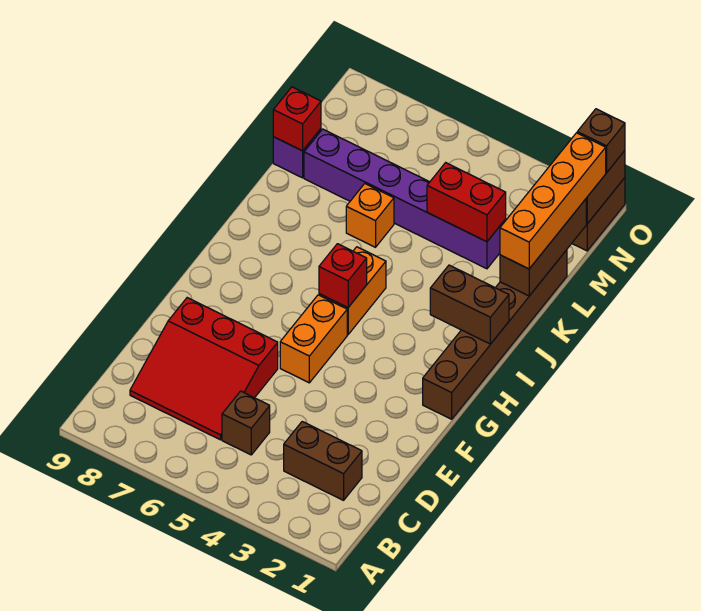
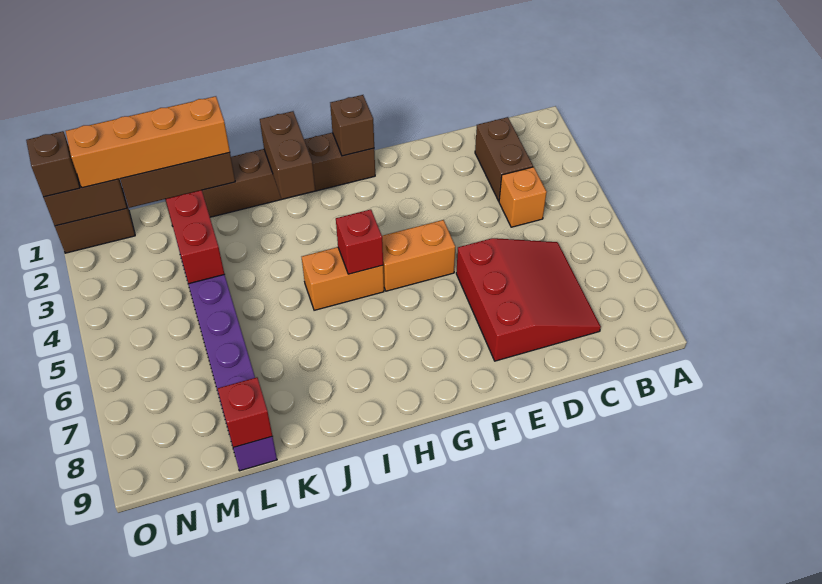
brown brick C5 level 1 -> brown brick G1 level 2
orange brick K6 level 1 -> orange brick C4 level 1

